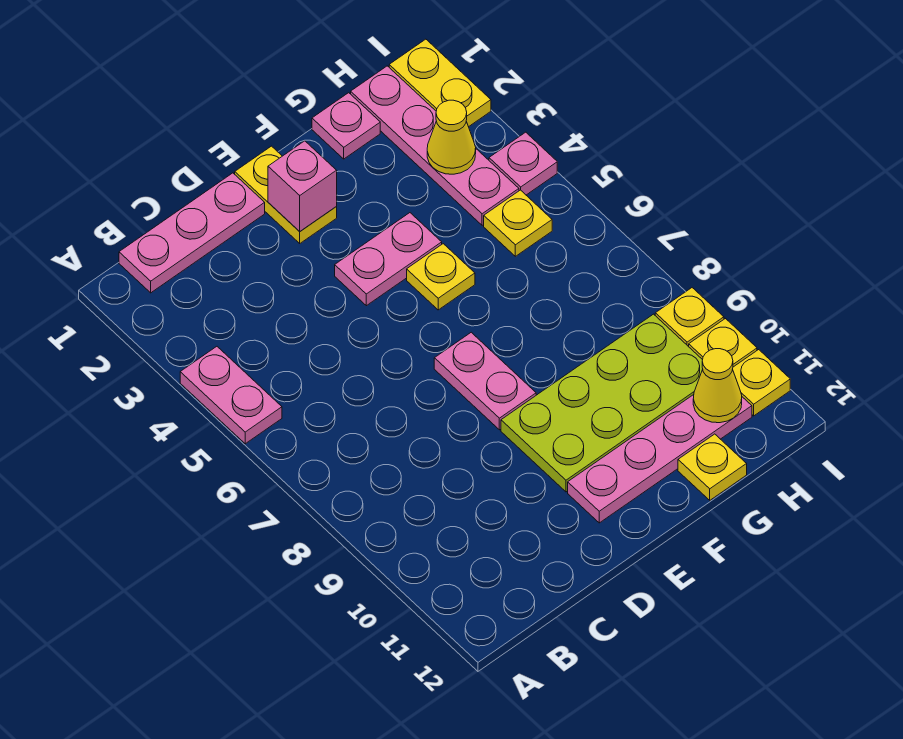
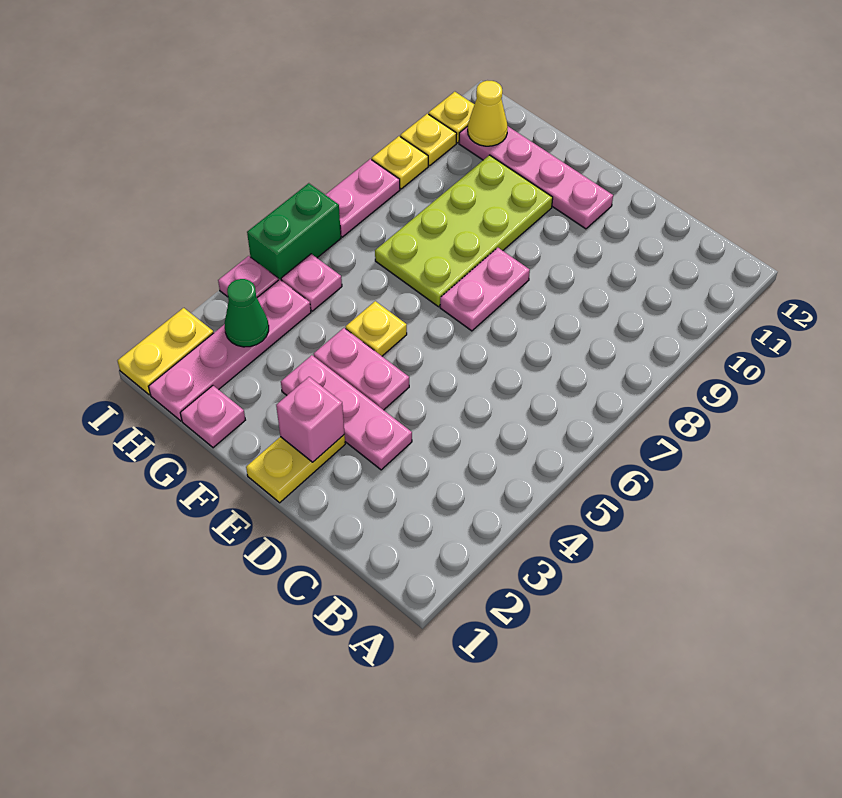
pink plate A4:A5 level 1 -> pink plate I7:I8 level 1
pink plate B1:D1 level 1 -> pink plate D3:F3 level 1
lime plate E9:H10 level 1 -> lime plate F7:G10 level 1
yellow plate G12 level 1 -> none
yellow cone H3 level 2 -> green cone H3 level 2
yellow plate H5 level 1 -> pink plate H5 level 1
none -> green brick I5:I6 level 1

